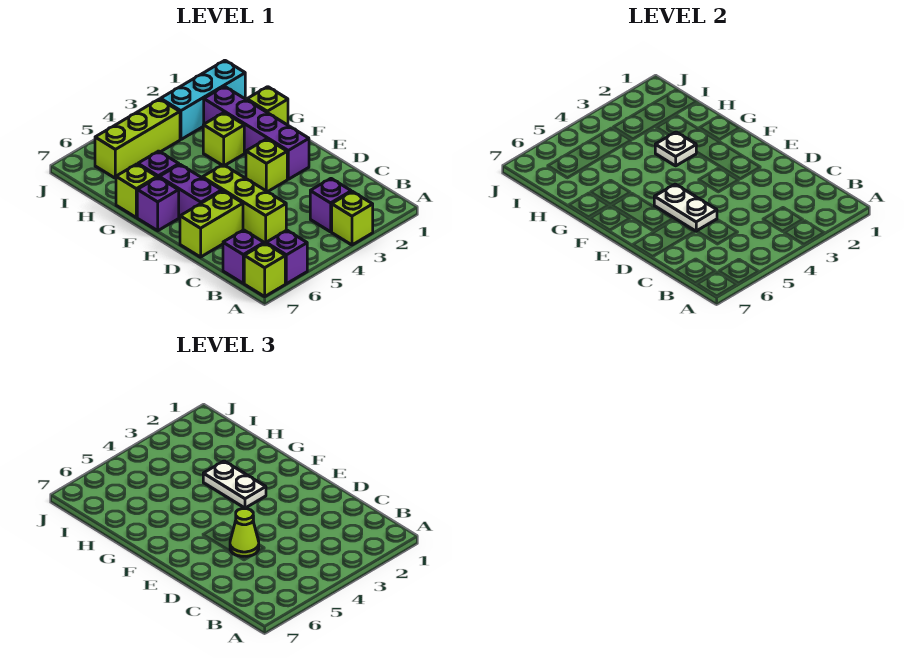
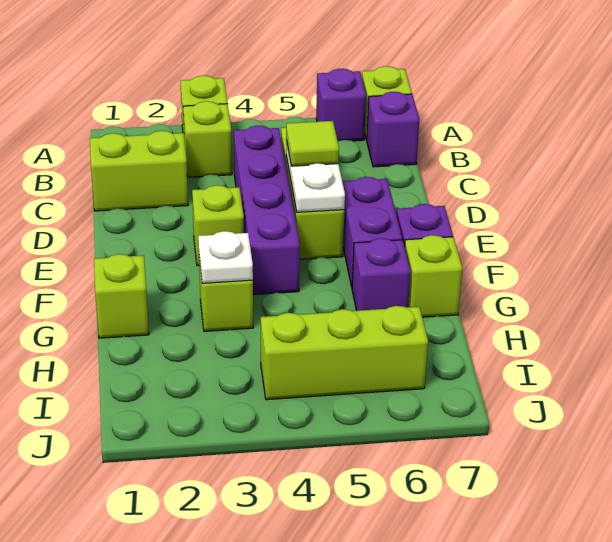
purple brick B3 level 1 -> lime brick B3 level 1
lime cone D5 level 3 -> lime tile D5 level 3
lime brick D6:D7 level 1 -> lime brick C1:C2 level 1
purple brick E2:H2 level 1 -> purple brick C4:F4 level 1
white plate F3:G3 level 3 -> none
cyan brick I1:I3 level 1 -> none

